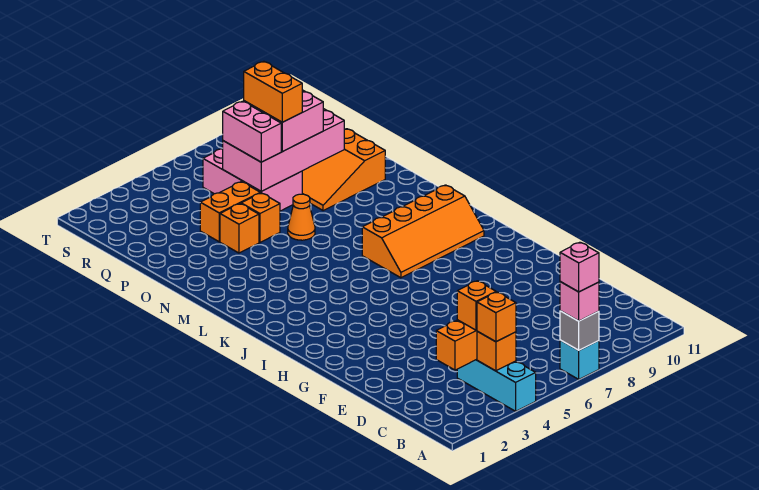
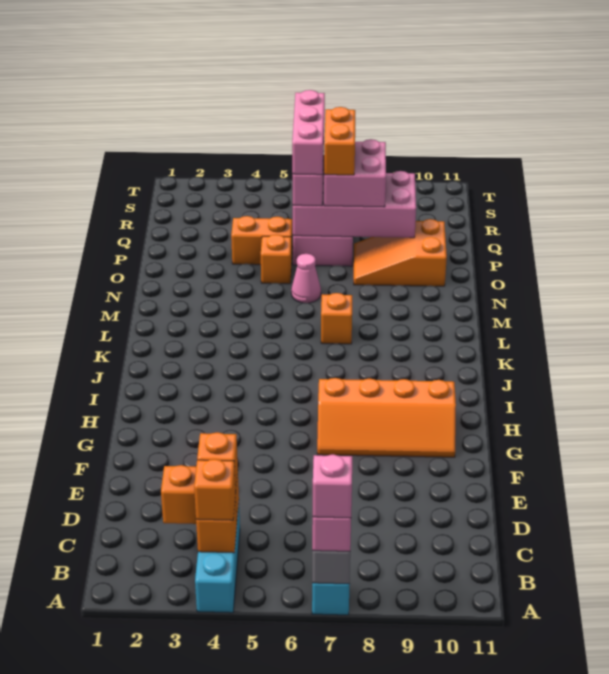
orange slope J7:K10 level 1 top K -> orange slope G7:H10 level 1 top H
orange cone N6 level 1 -> pink cone N6 level 1
orange brick O4 level 1 -> orange brick L7 level 1
none -> pink brick P6:R6 level 4

